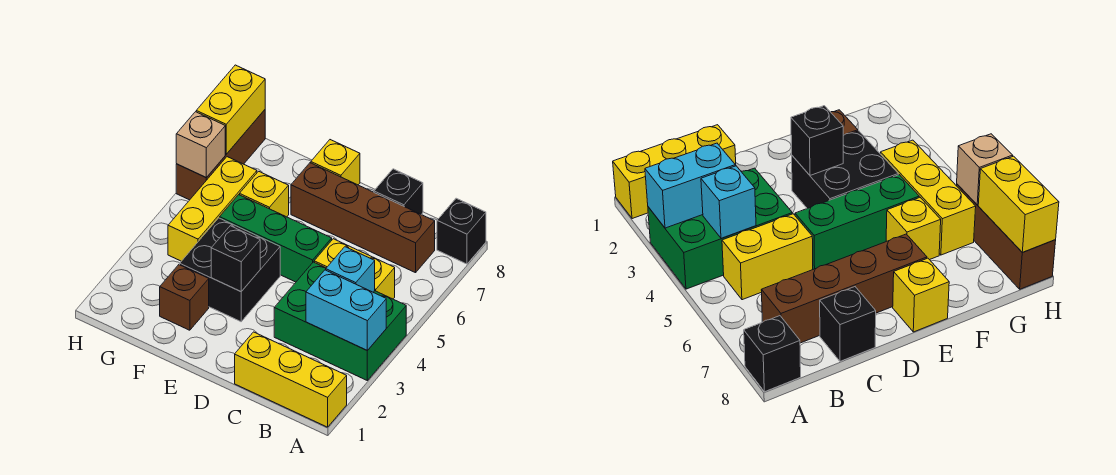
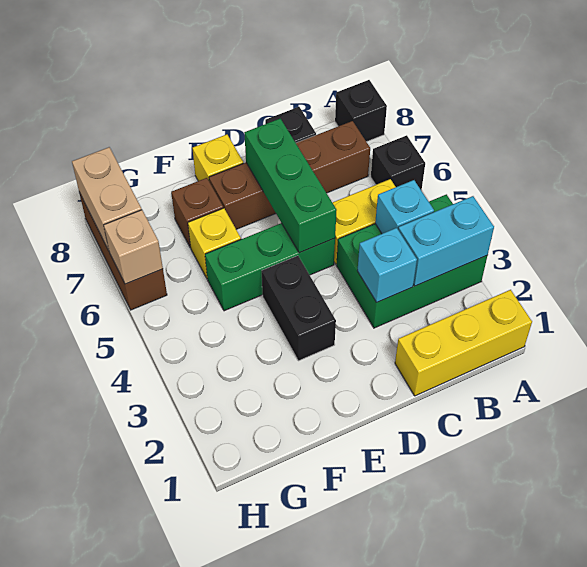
none -> cyan brick C3 level 2
none -> green brick D5:D7 level 2
black brick E3:F4 level 1 -> black brick E3:E4 level 1
black brick E3 level 2 -> black brick A6 level 1
brown brick F2 level 1 -> brown brick F7 level 1
yellow brick G4:G6 level 1 -> none
yellow brick H7:H8 level 2 -> tan brick H7:H8 level 2

